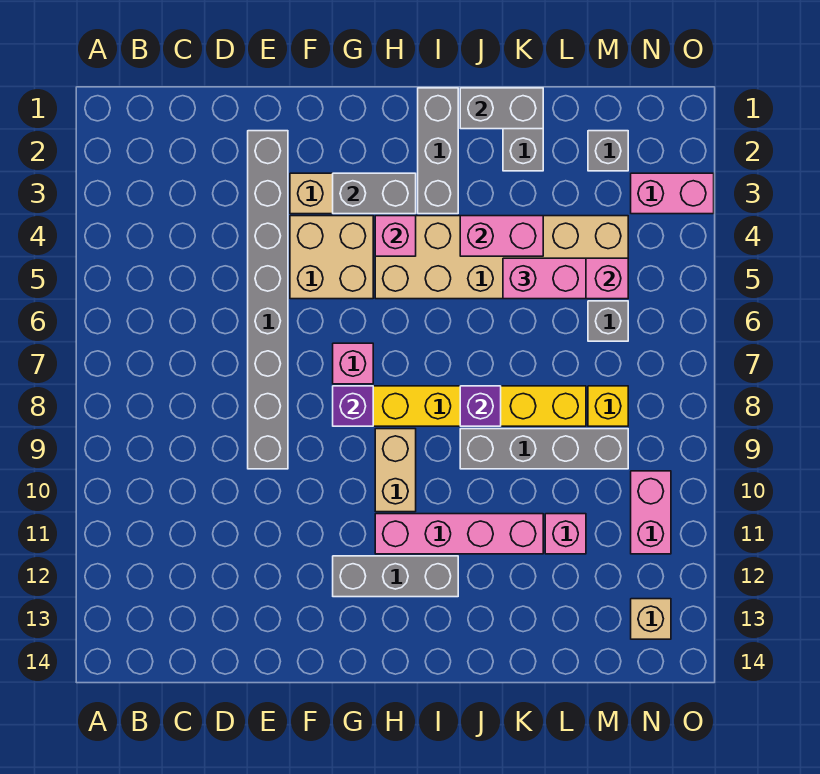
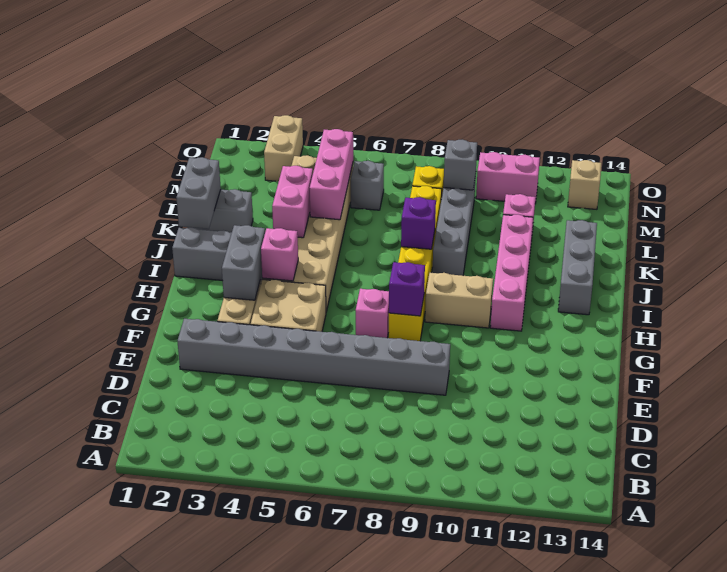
grey brick G12:I12 level 1 -> grey brick I13:K13 level 1
pink brick K5:L5 level 3 -> none
grey brick M2 level 1 -> grey brick M9 level 2
pink brick N3:O3 level 1 -> tan brick N3:O3 level 1

